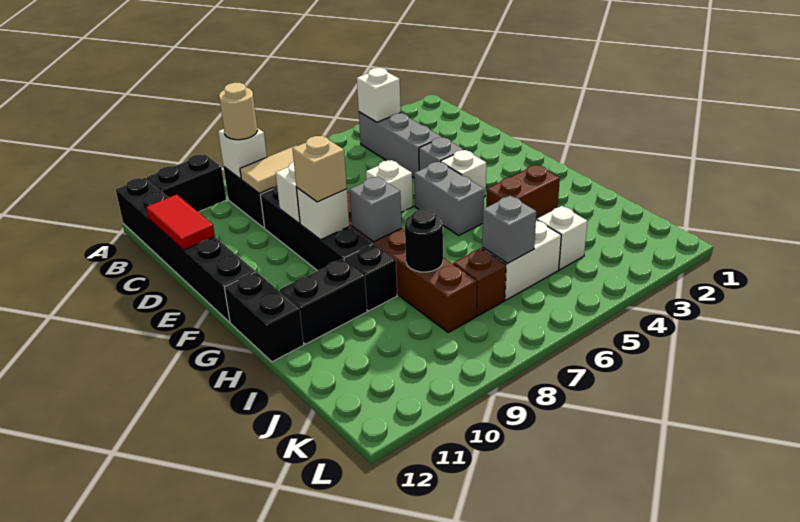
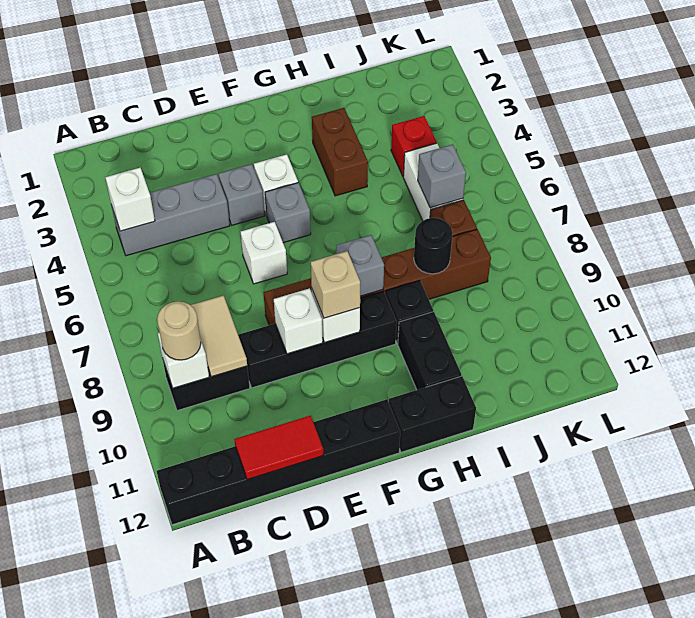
black brick A10:A11 level 1 -> none
grey brick F5:G5 level 1 -> grey brick F5 level 1
white brick J4 level 1 -> red brick J4 level 1

